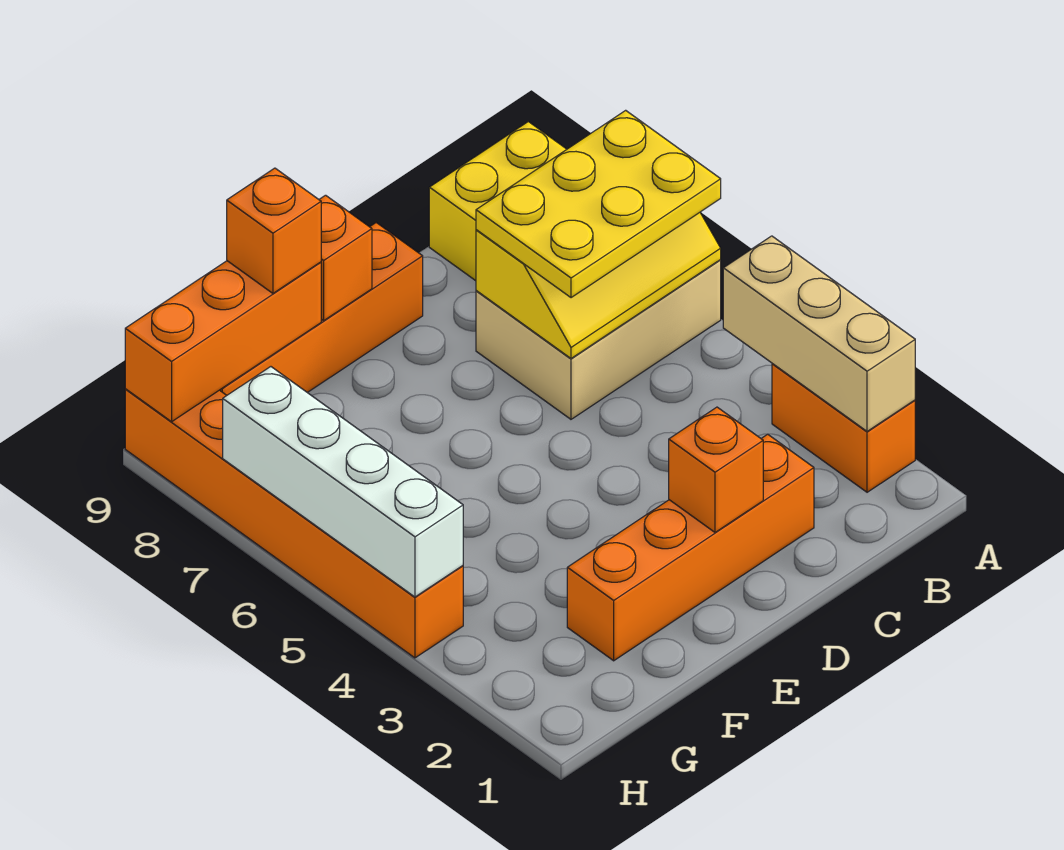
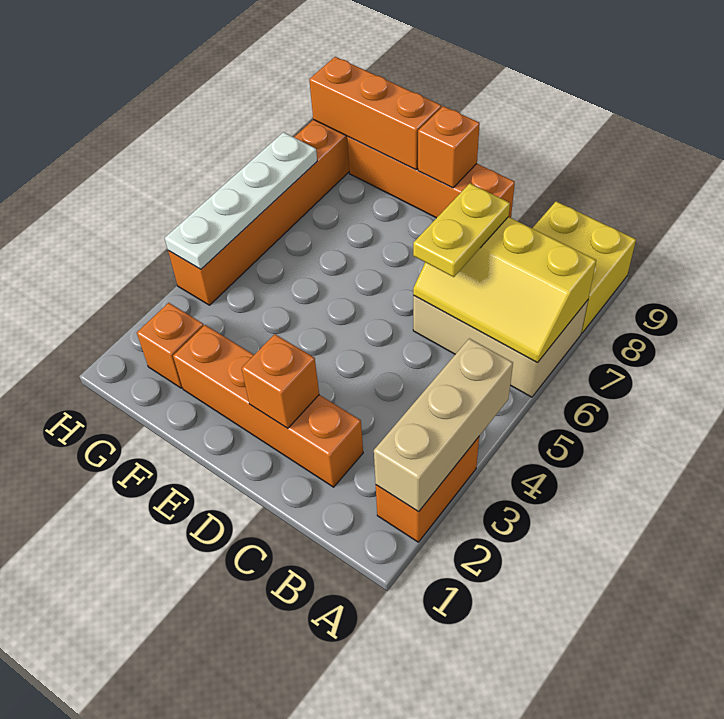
yellow plate A6:C7 level 3 -> yellow plate C6:C7 level 3
orange brick F9 level 3 -> orange brick G2 level 1
white brick H4:H7 level 2 -> white plate H4:H7 level 2

